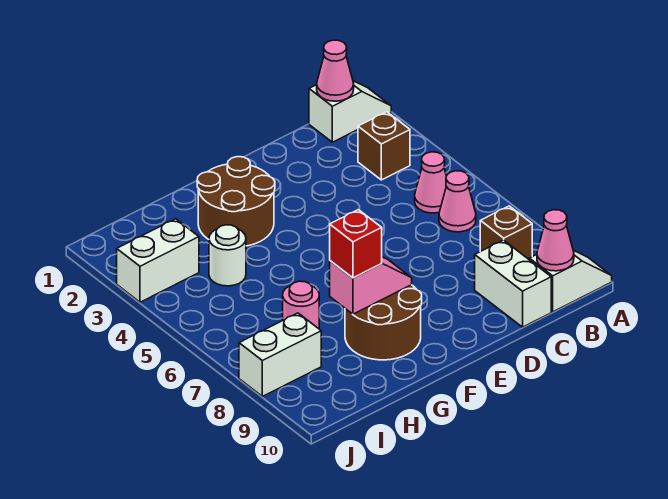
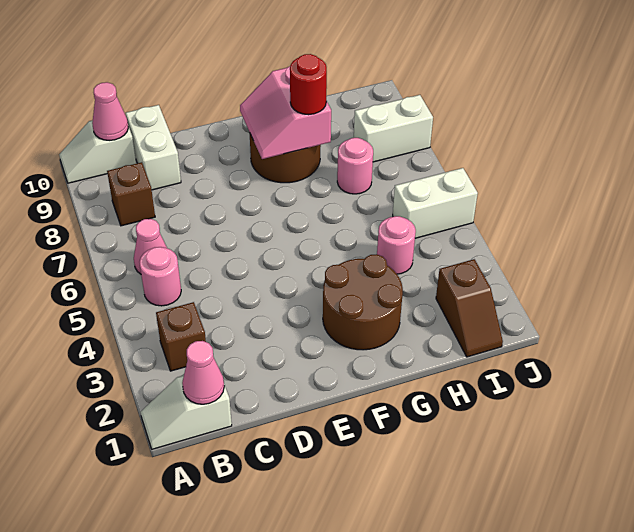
pink cone B5 level 1 -> pink round brick B5 level 1
pink slope F8:G8 level 2 top G -> pink slope F8:G9 level 2 top G
red brick G8 level 3 -> red round brick G8 level 3
white round brick H4 level 1 -> pink round brick H4 level 1
none -> brown slope I1:I2 level 1 top 2
white brick I3:J3 level 1 -> white brick I5:J5 level 1

